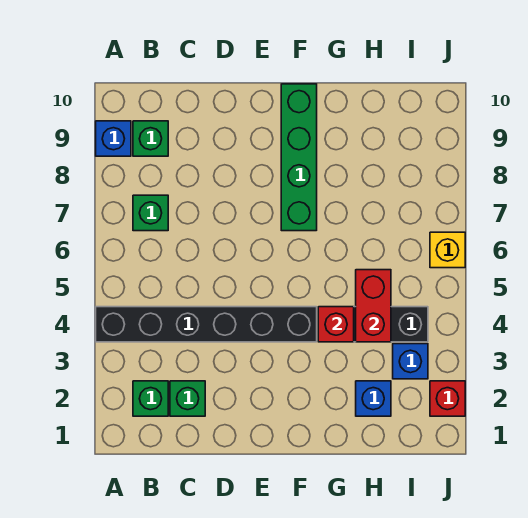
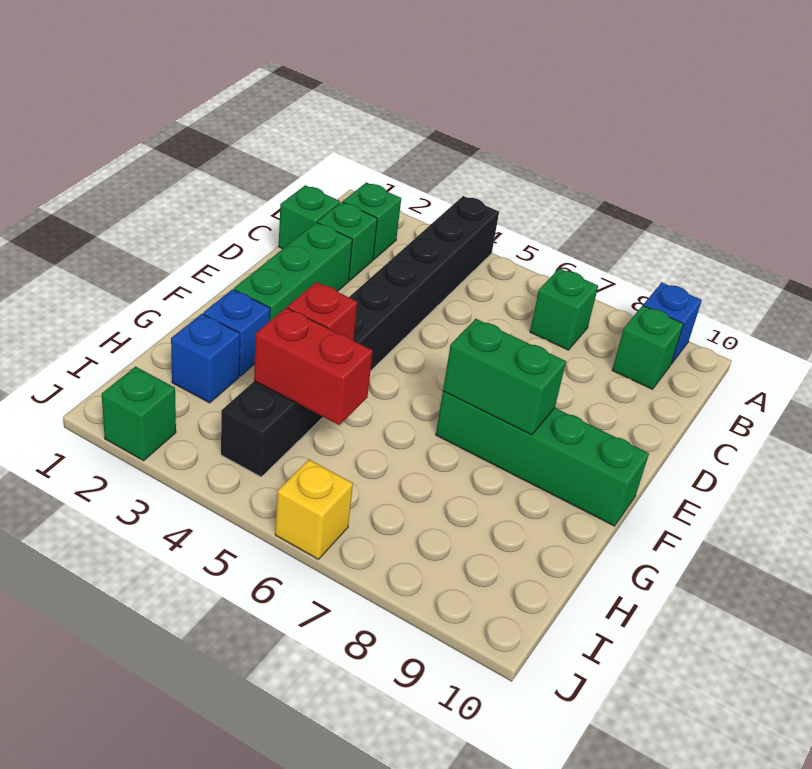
none -> green brick C1 level 1
none -> green brick D2:F2 level 1
none -> green brick F7:F8 level 2
blue brick I3 level 1 -> blue brick G2 level 1
red brick J2 level 1 -> green brick J2 level 1

